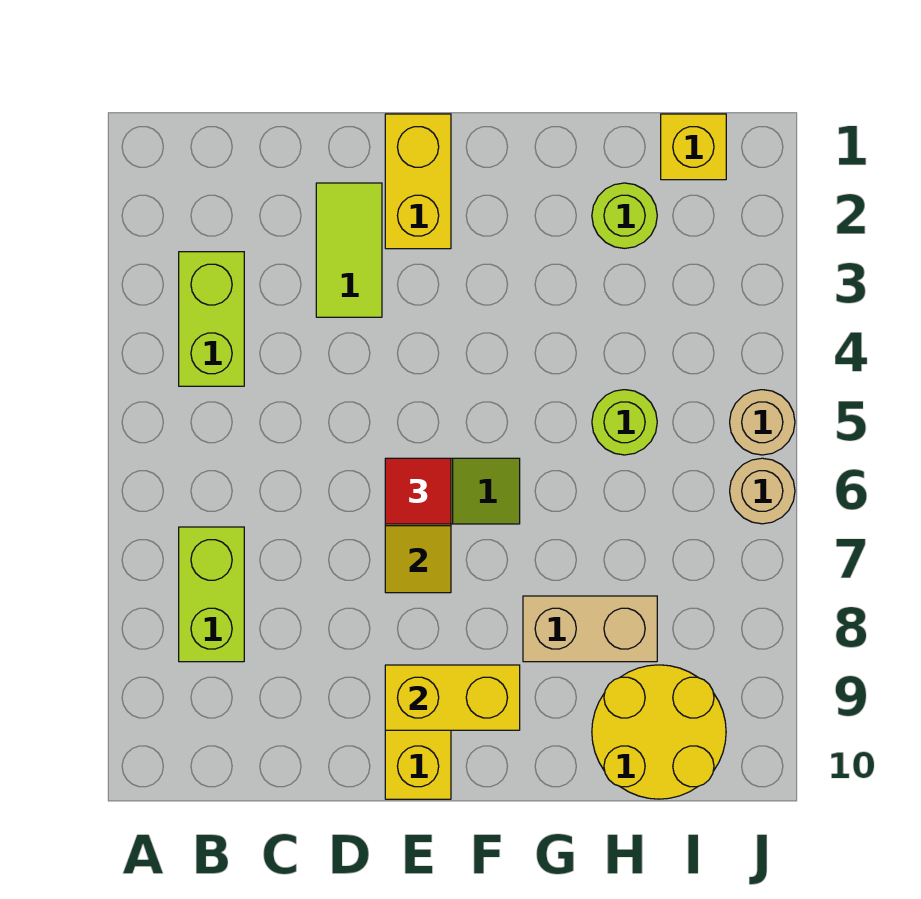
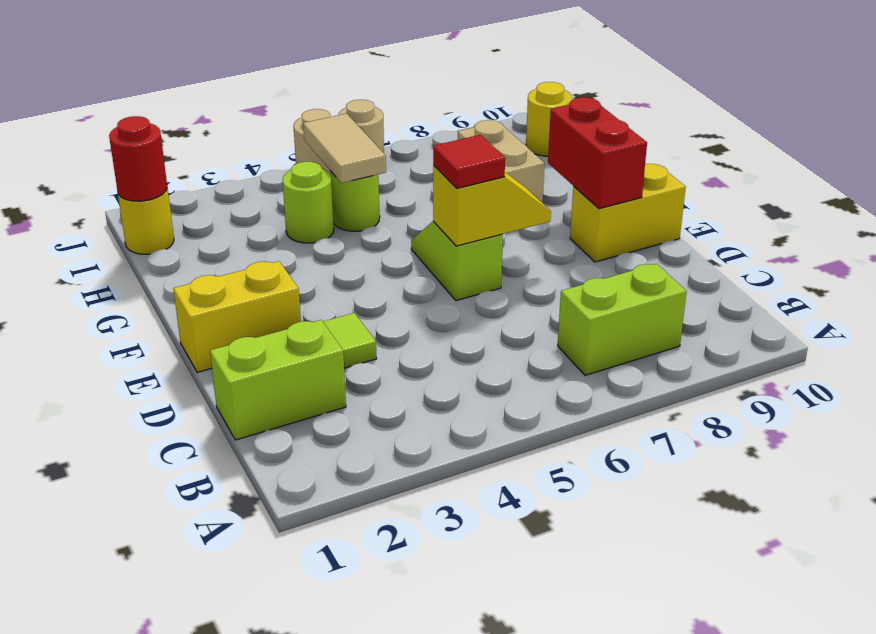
lime brick B3:B4 level 1 -> lime brick C1:C2 level 1
yellow brick E9:F9 level 2 -> red brick E9:F9 level 2
lime round brick H2 level 1 -> lime round brick H4 level 1
none -> tan tile H5:I5 level 2
yellow round brick H9:I10 level 1 -> yellow round brick I10 level 1
yellow brick I1 level 1 -> yellow round brick I1 level 1
none -> red round brick I1 level 2

